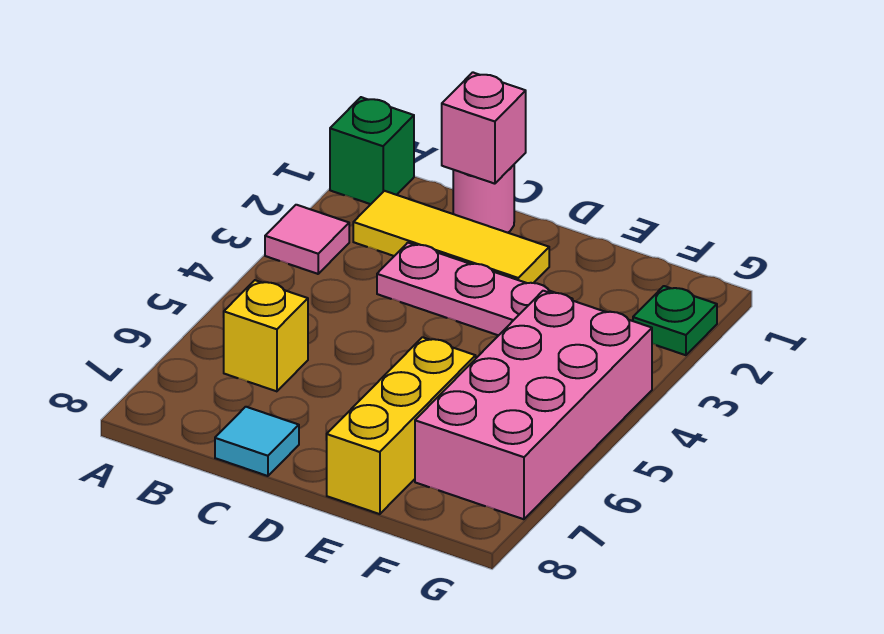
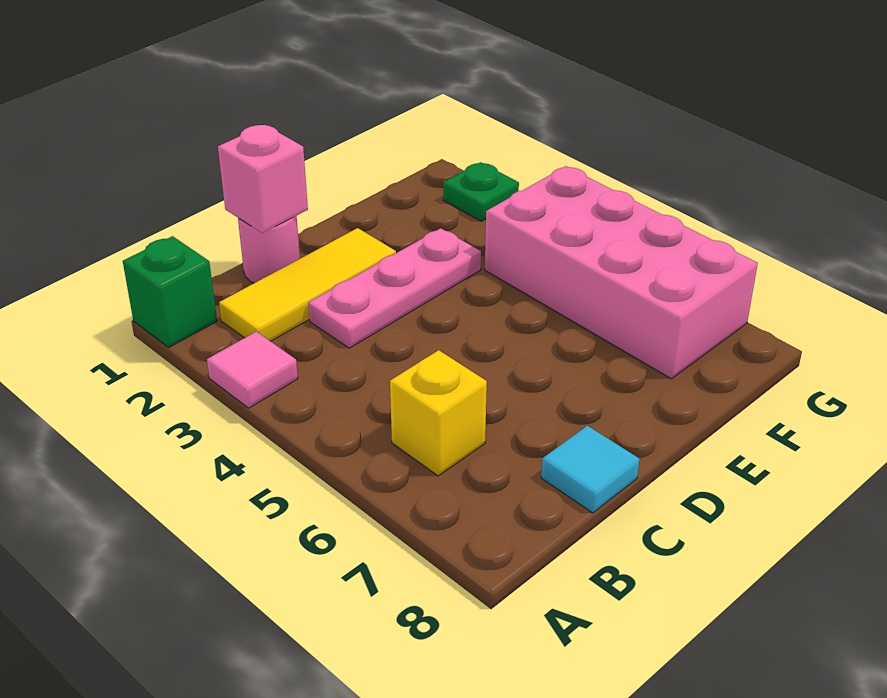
yellow brick E6:E8 level 1 -> none

